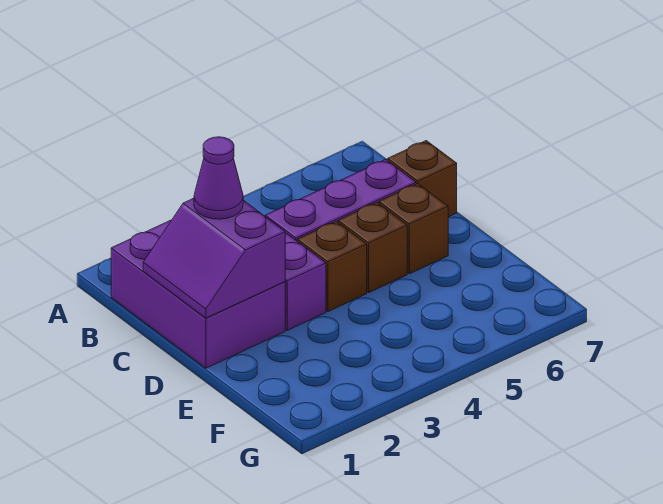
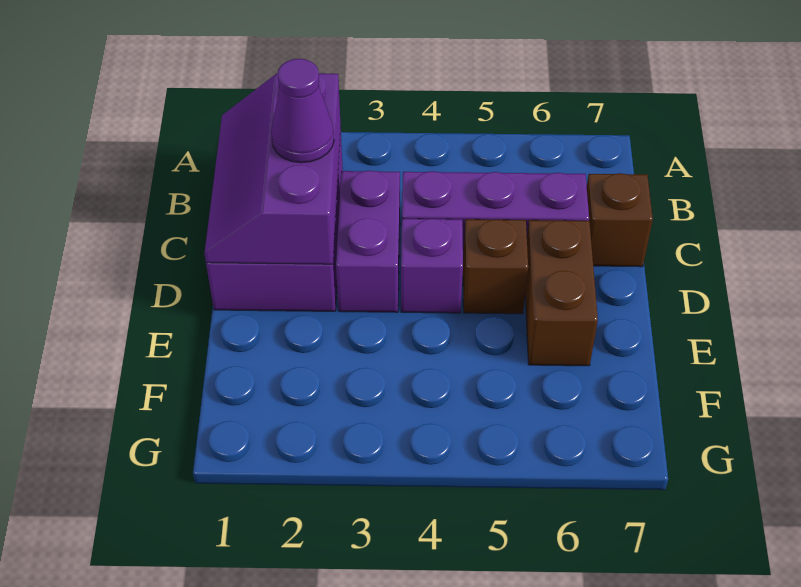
purple slope C1:D2 level 2 top 2 -> purple slope B1:D2 level 2 top 2
brown brick D4 level 1 -> purple brick D4 level 1
brown brick D6 level 1 -> brown brick D6:E6 level 1

